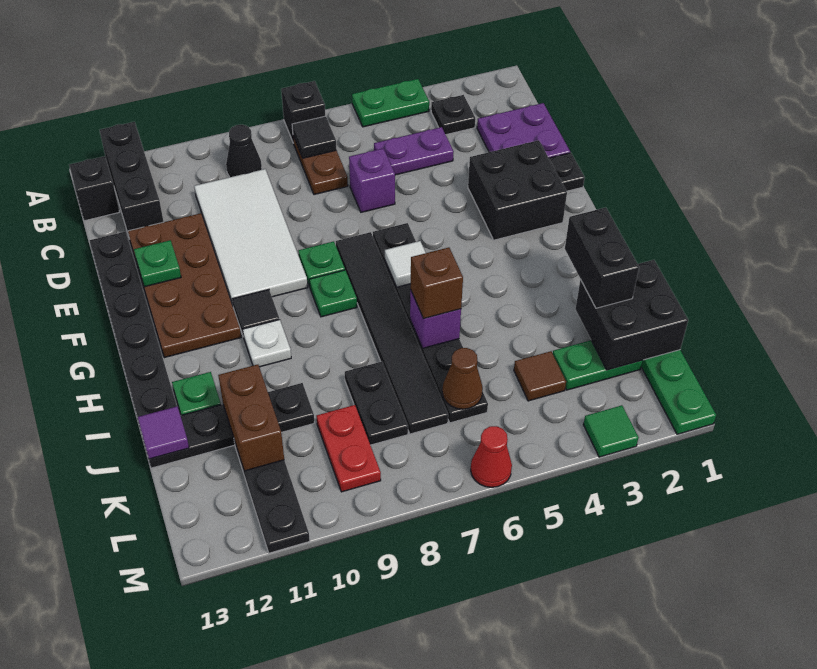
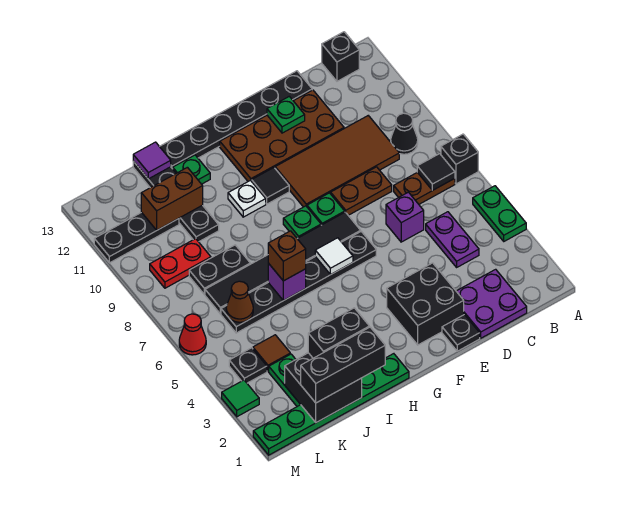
black brick A12:C12 level 1 -> black brick I1:K1 level 3
black plate B3 level 1 -> black plate L4 level 1
white tile C9:F10 level 1 -> brown tile C9:F10 level 1
none -> brown plate D8:E8 level 1

